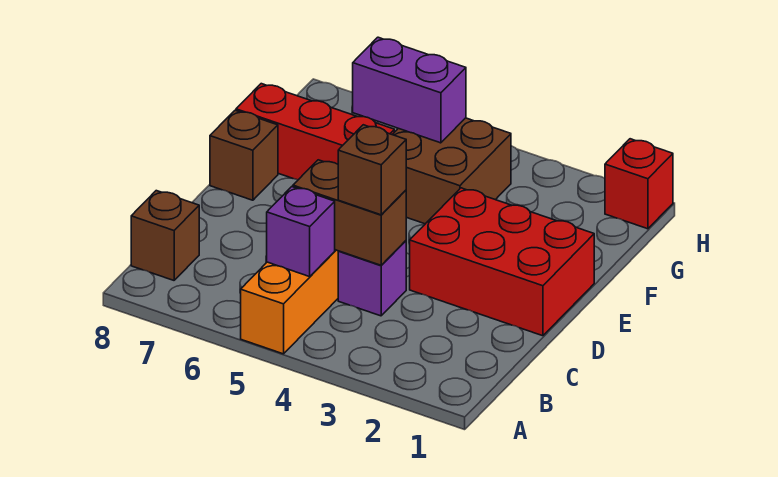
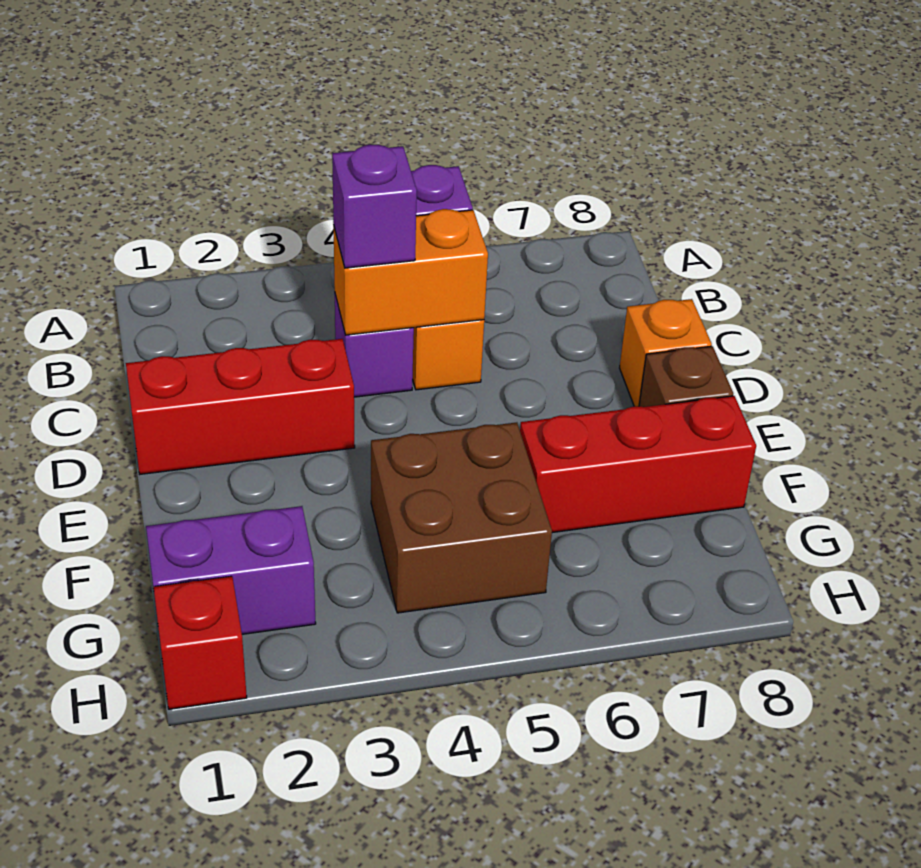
brown brick B8 level 1 -> none
brown brick C4:C5 level 2 -> orange brick C4:C5 level 2
brown brick C4 level 3 -> purple brick C4 level 3
red brick D1:E3 level 1 -> red brick D1:D3 level 1
none -> orange brick D8 level 1
purple brick G5:G6 level 2 -> purple brick G1:G2 level 1

